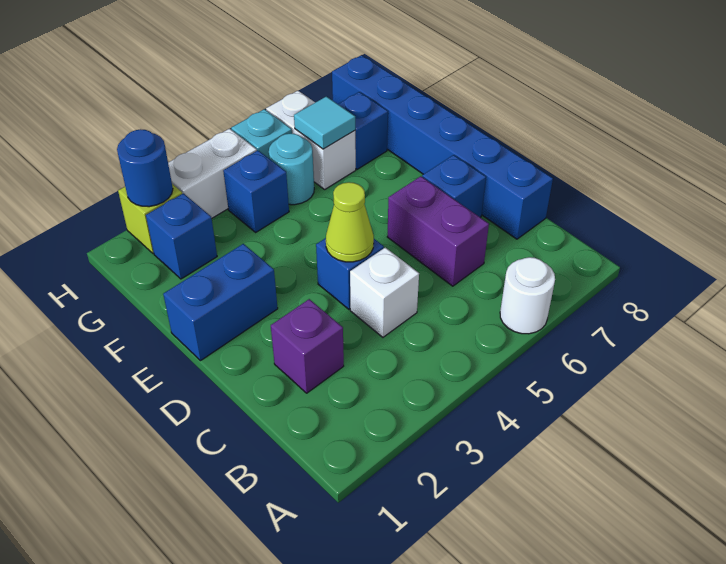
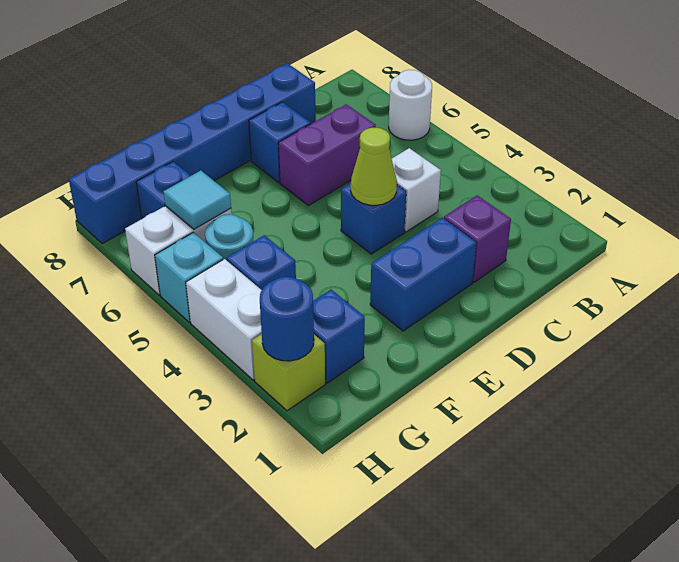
blue brick E1:E2 level 1 -> blue brick D2:E2 level 1

